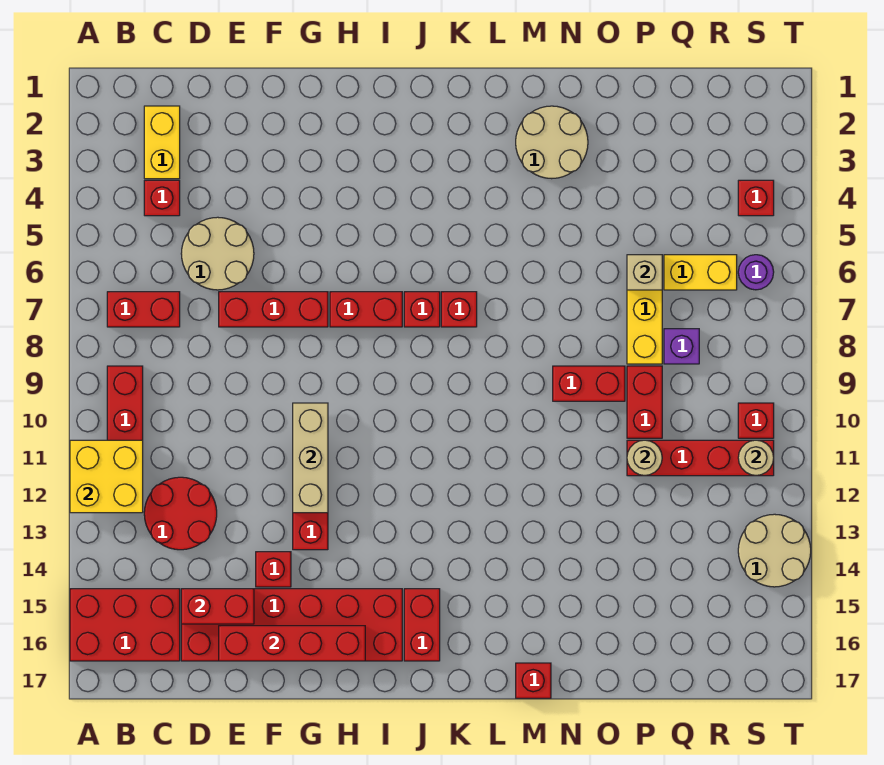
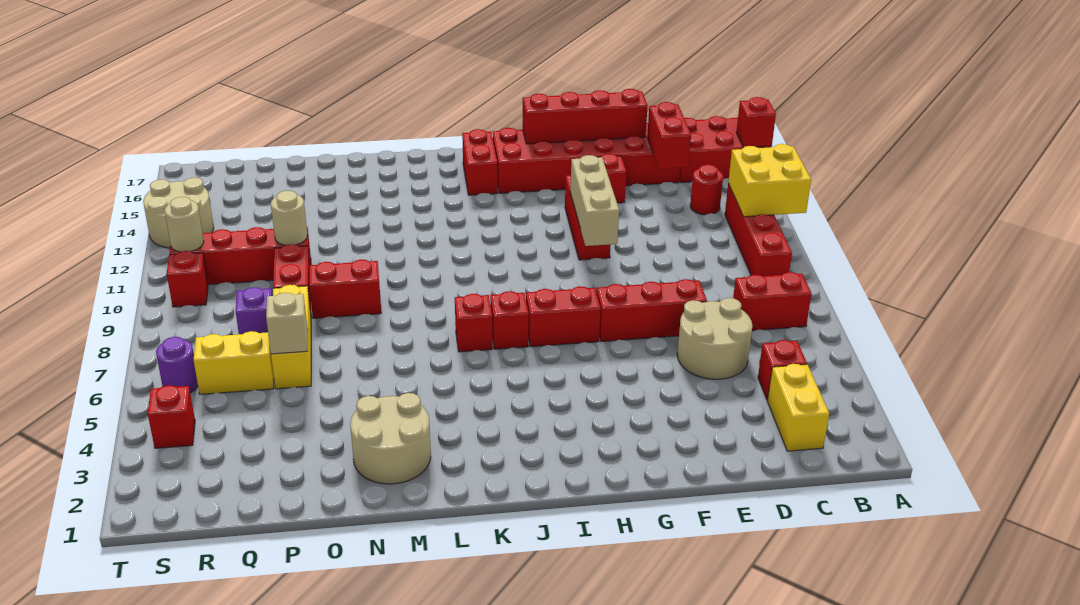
red round brick C12:D13 level 1 -> red round brick C13 level 1
red brick D15:E15 level 2 -> red brick D14:D15 level 2
red brick M17 level 1 -> red brick A15 level 2

